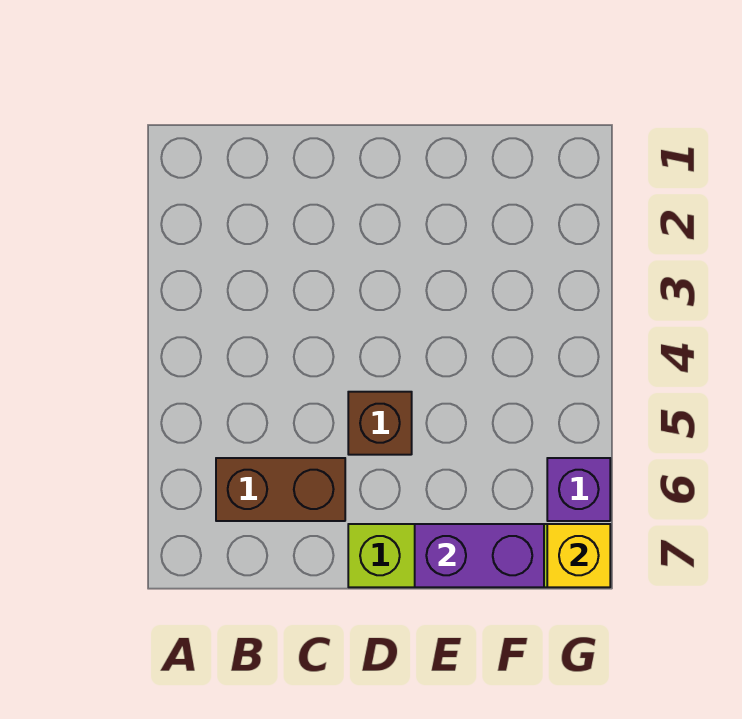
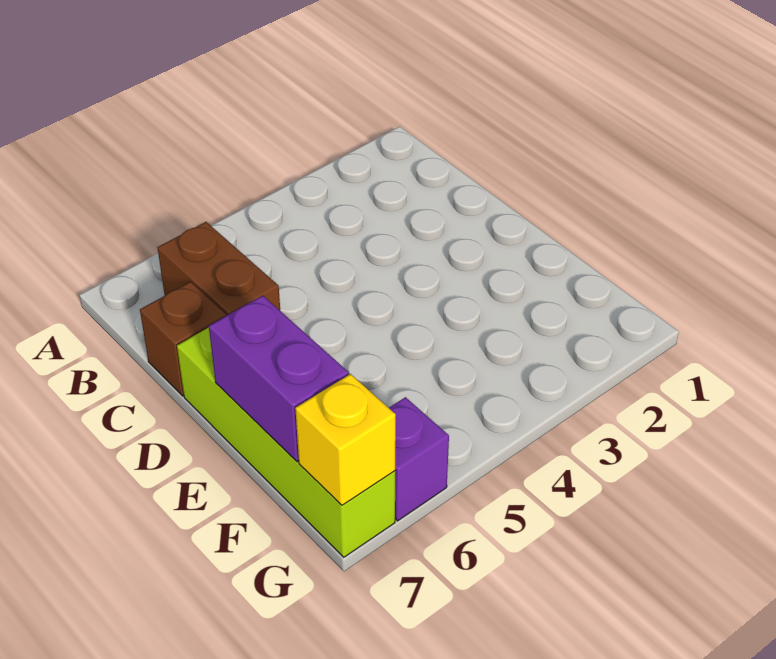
brown brick D5 level 1 -> brown brick C7 level 1

